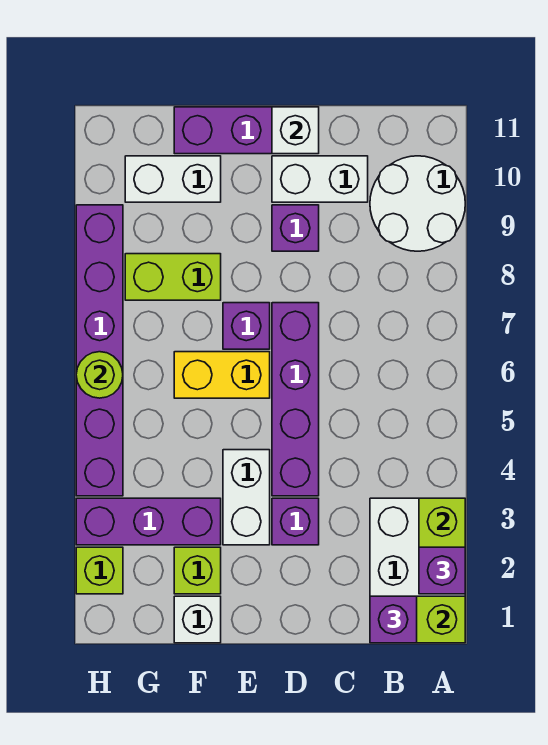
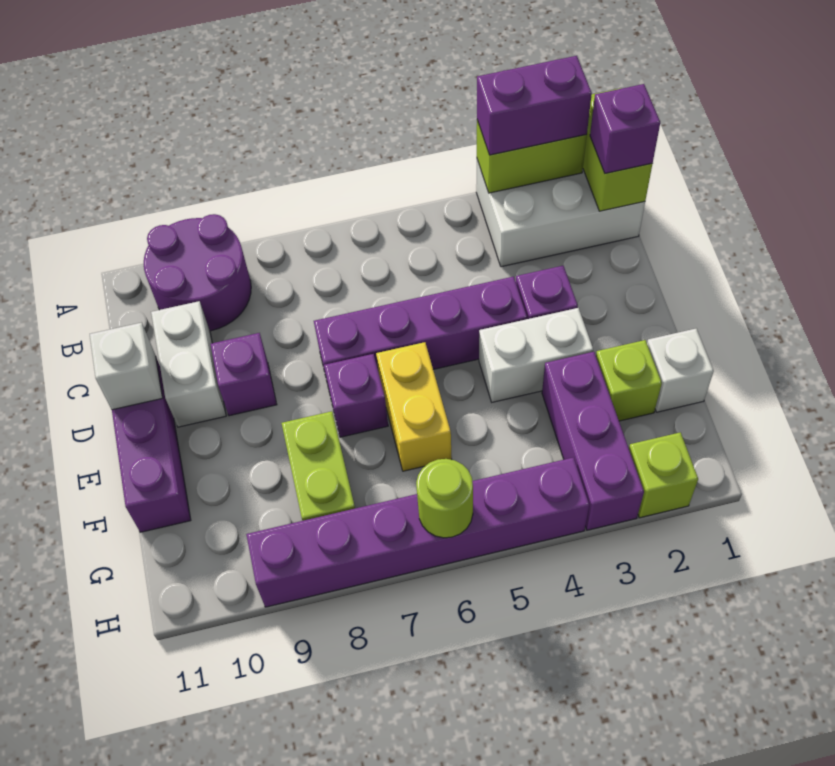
purple brick A2 level 3 -> purple brick A2:A3 level 3
white round brick A9:B10 level 1 -> purple round brick A9:B10 level 1
white brick F10:G10 level 1 -> none

